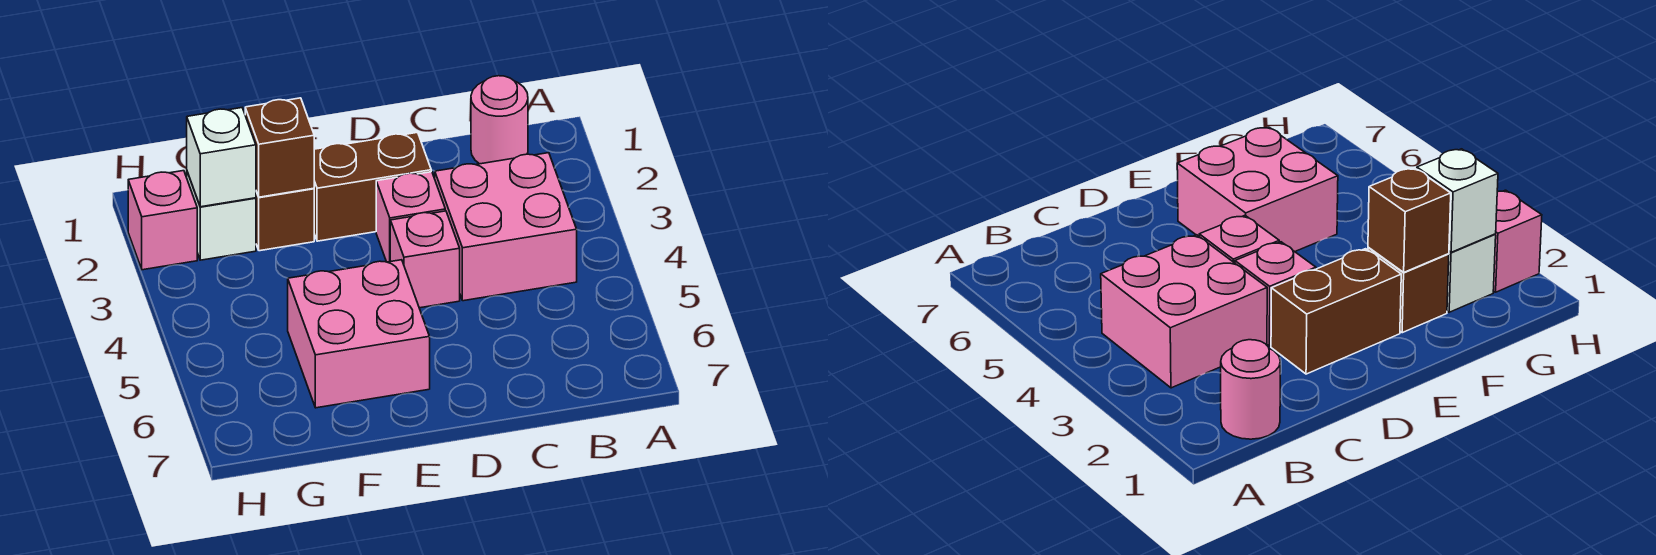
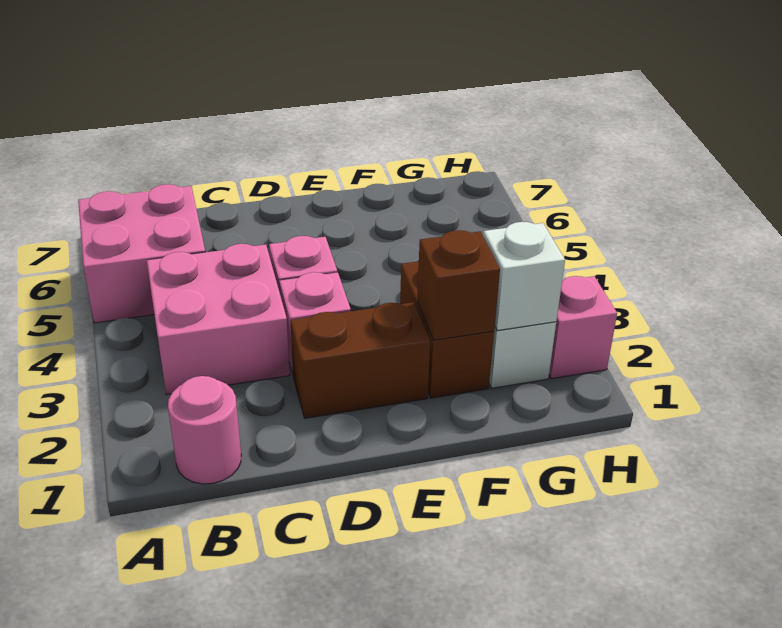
pink brick E5:F6 level 1 -> pink brick A5:B6 level 1
brown brick F2 level 1 -> brown brick F2:F3 level 1

